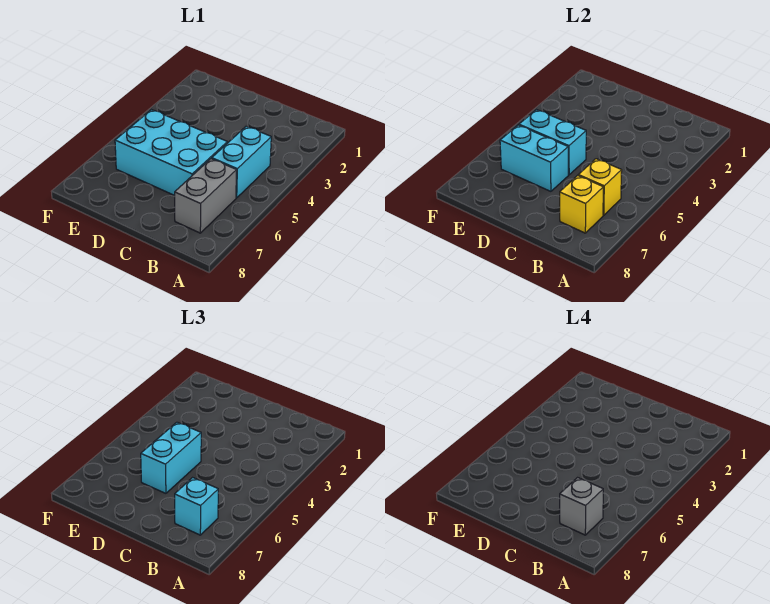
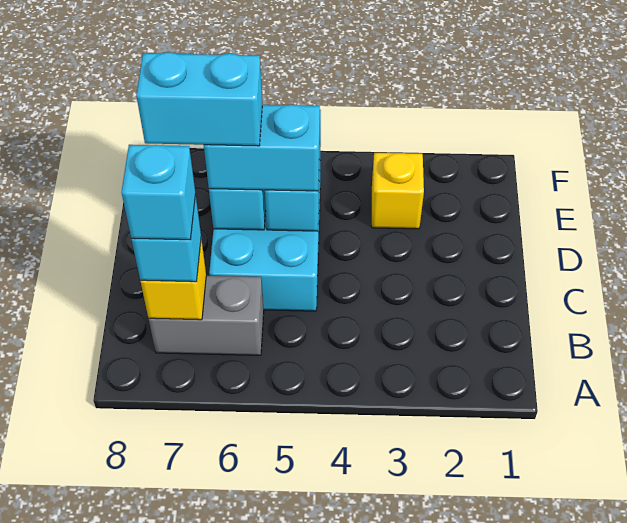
cyan brick B4:B5 level 1 -> cyan brick D6:D7 level 4
yellow brick B6 level 2 -> yellow brick E3 level 1
grey brick B7 level 4 -> cyan brick B7 level 4

